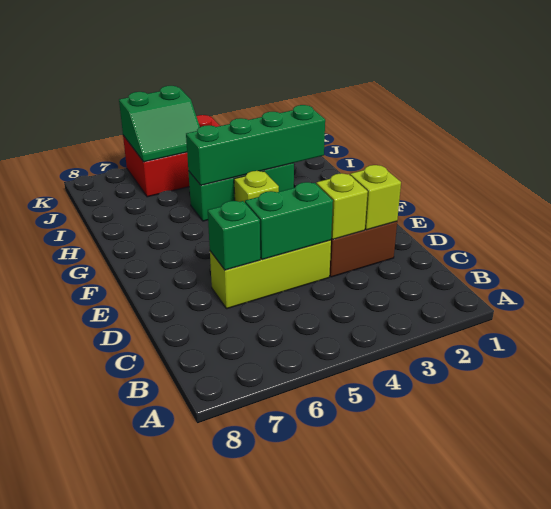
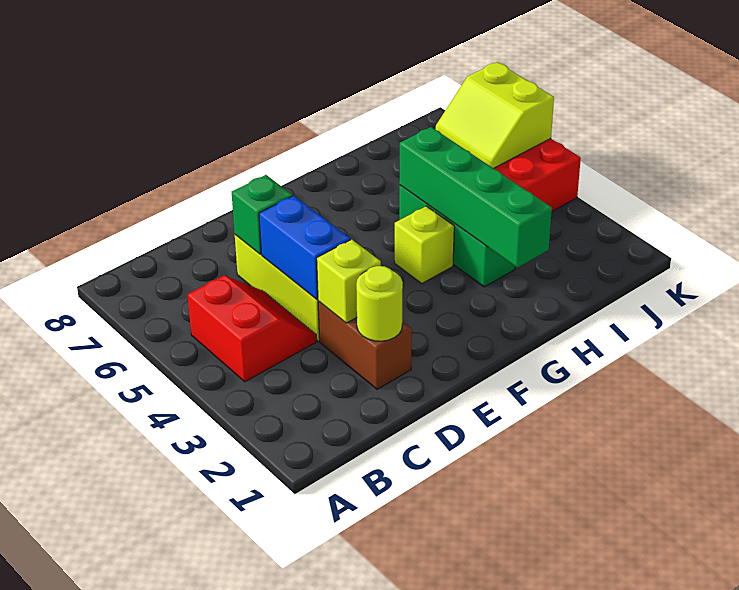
none -> red slope B4:C5 level 1 top B
lime brick D2 level 2 -> lime round brick D2 level 2
green brick D4:D5 level 2 -> blue brick D4:D5 level 2
green slope J5:K6 level 2 top K -> lime slope J5:K6 level 2 top K

